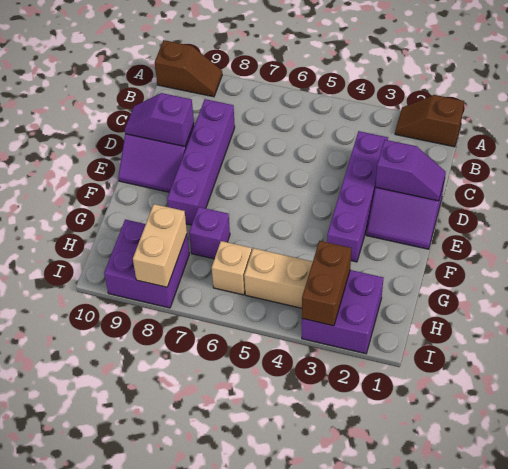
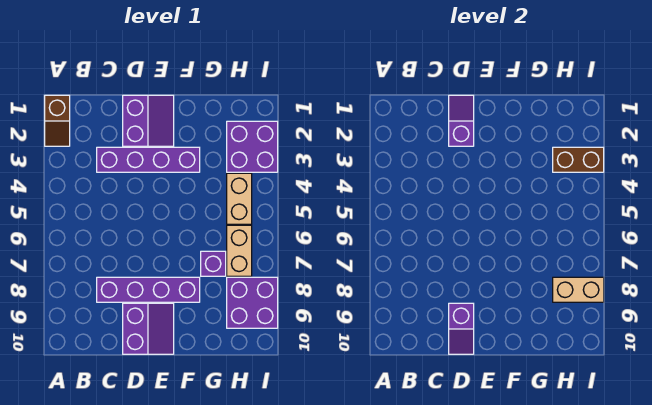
brown slope A9:A10 level 1 top 10 -> none
tan brick H6 level 1 -> tan brick H6:H7 level 1

